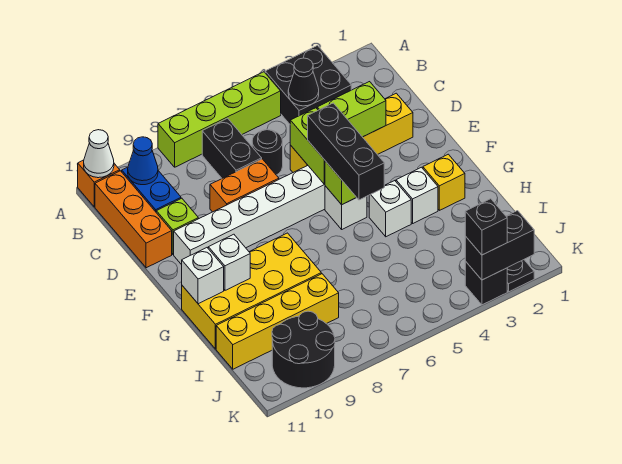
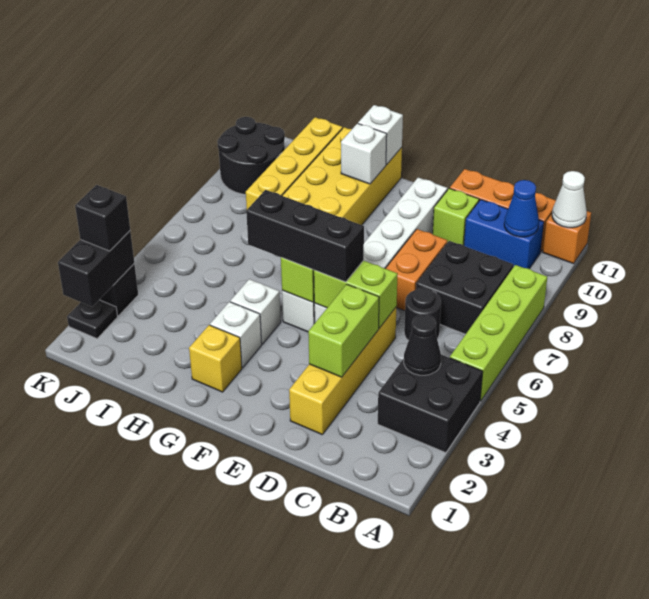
black brick B7:C7 level 1 -> black brick B7:C8 level 1

